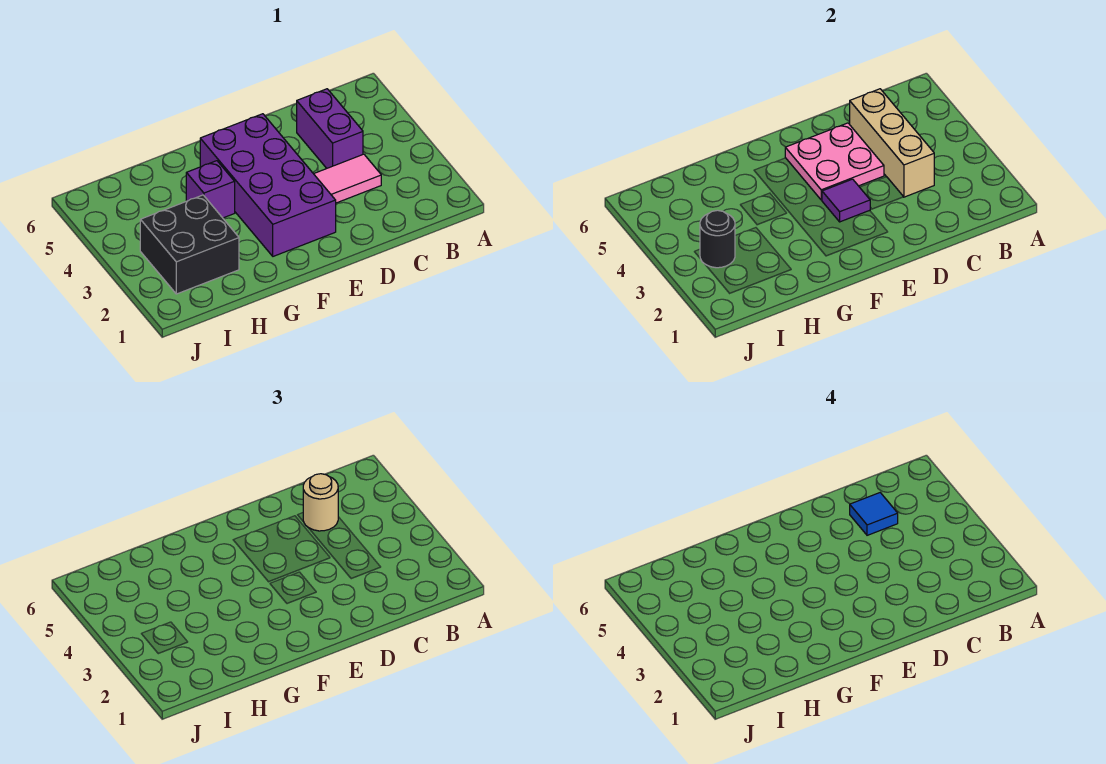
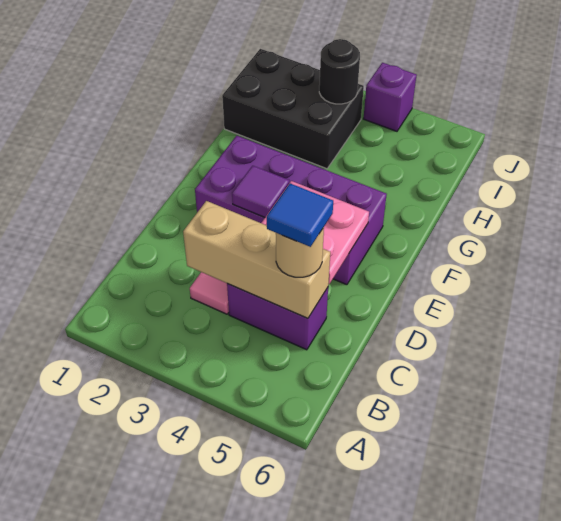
purple brick G4 level 1 -> purple brick J4 level 1
black brick H2:I3 level 1 -> black brick H1:I3 level 1

